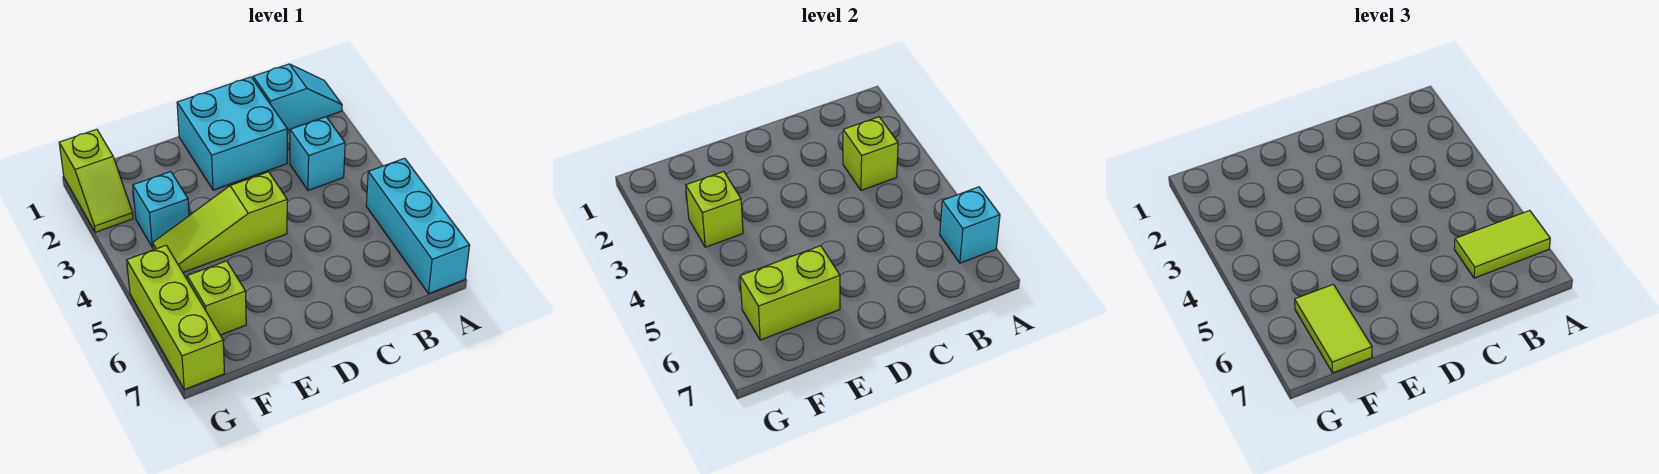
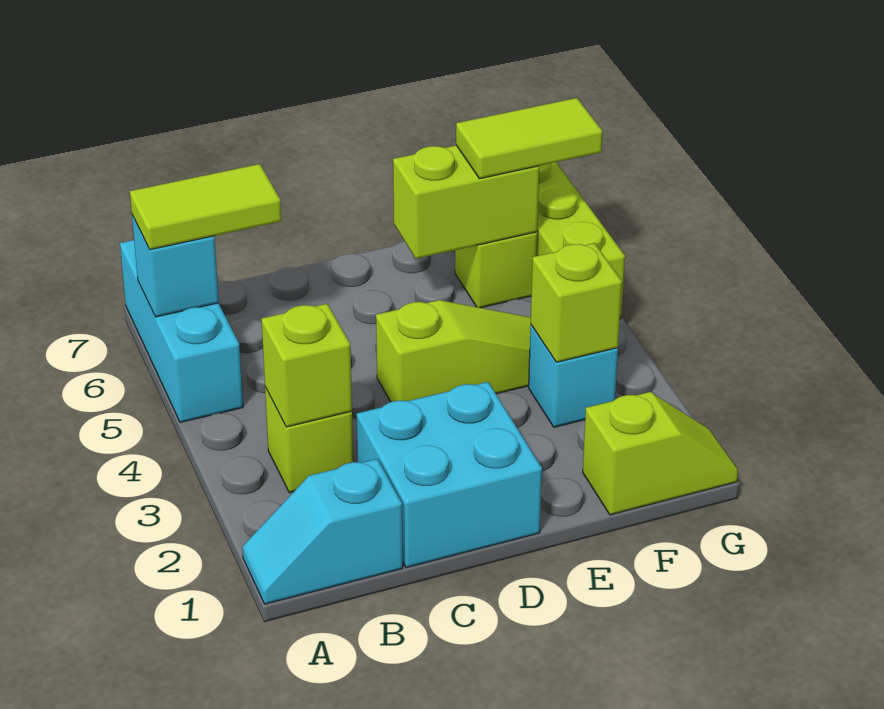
cyan brick B3 level 1 -> lime brick B3 level 1
lime tile F6:F7 level 3 -> lime tile F6:G6 level 3
lime slope G1:G2 level 1 top 1 -> lime slope F1:G1 level 1 top F

